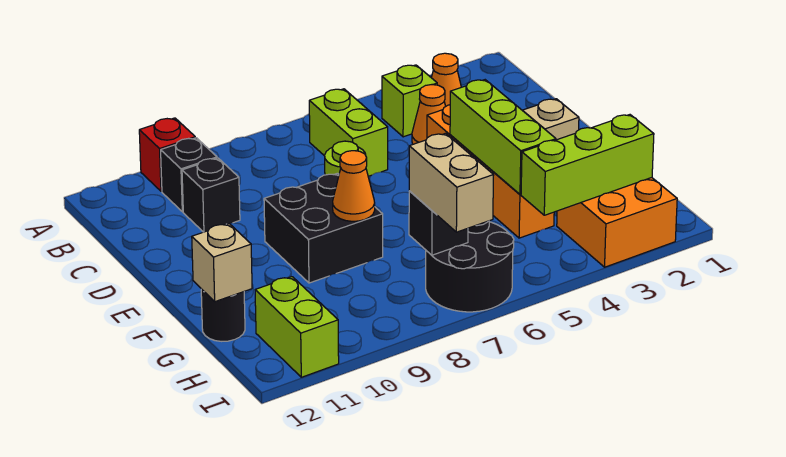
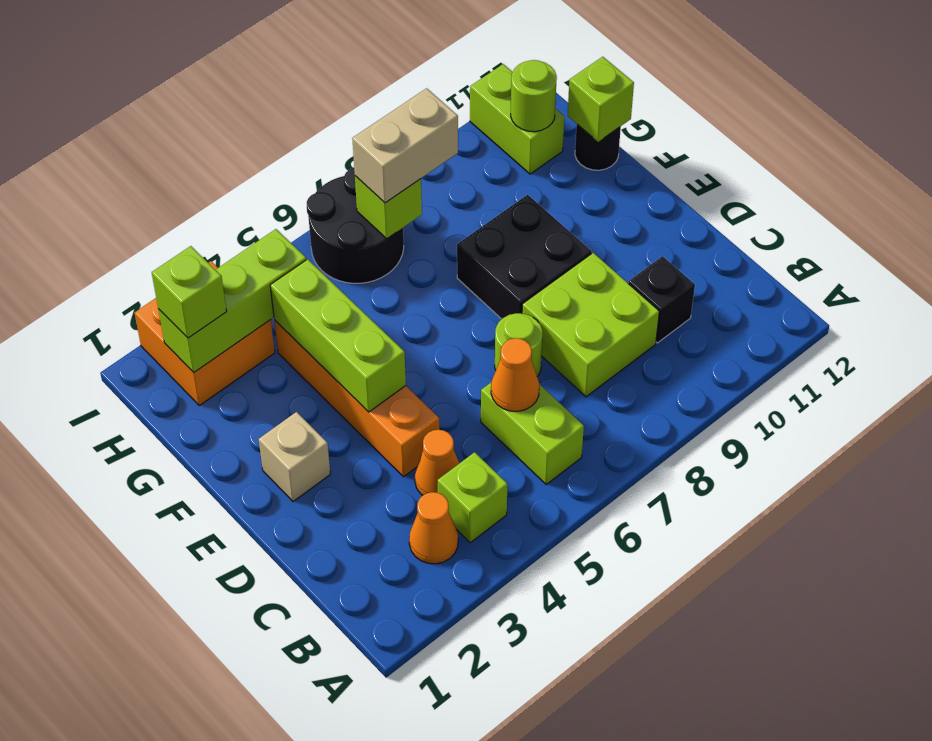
red brick A10 level 1 -> none
black brick B10 level 1 -> none
none -> lime brick C8:D9 level 1
orange cone F8 level 2 -> orange cone C6 level 2
tan brick G12 level 2 -> lime brick G12 level 2
none -> lime brick H2 level 3
black brick H7 level 2 -> lime brick H7 level 2
tan brick H7:I7 level 3 -> tan brick H7:H8 level 3
none -> lime round brick H11 level 2

